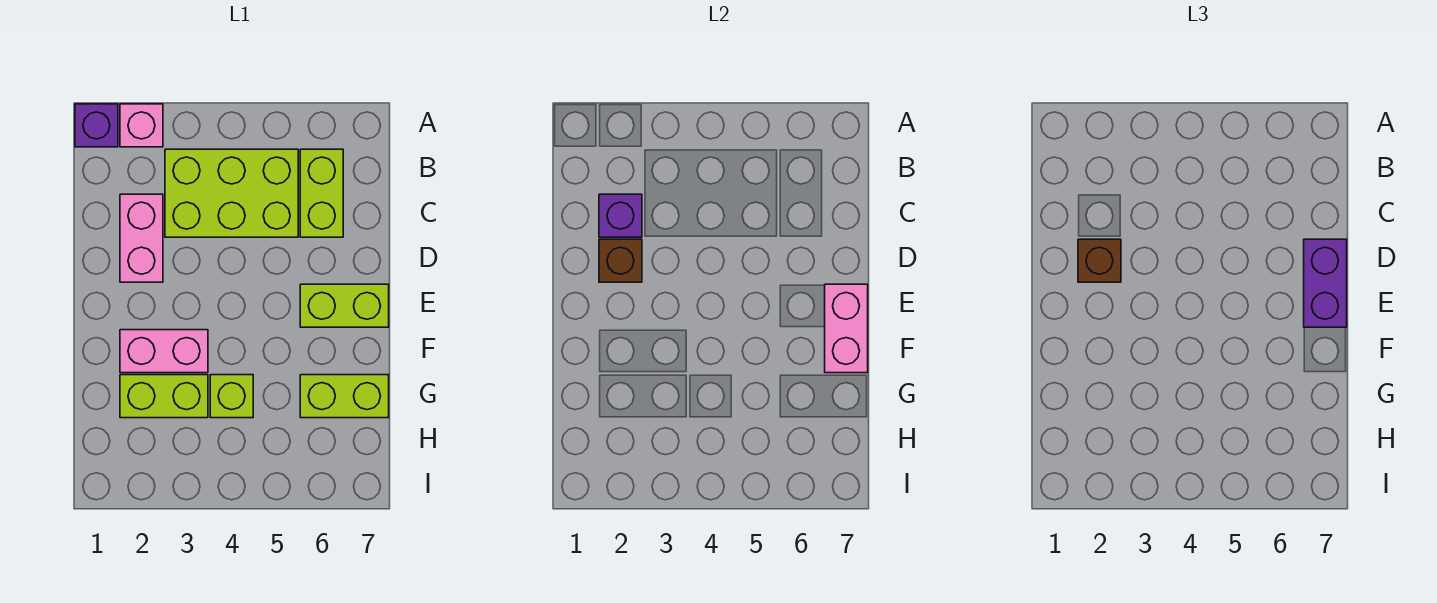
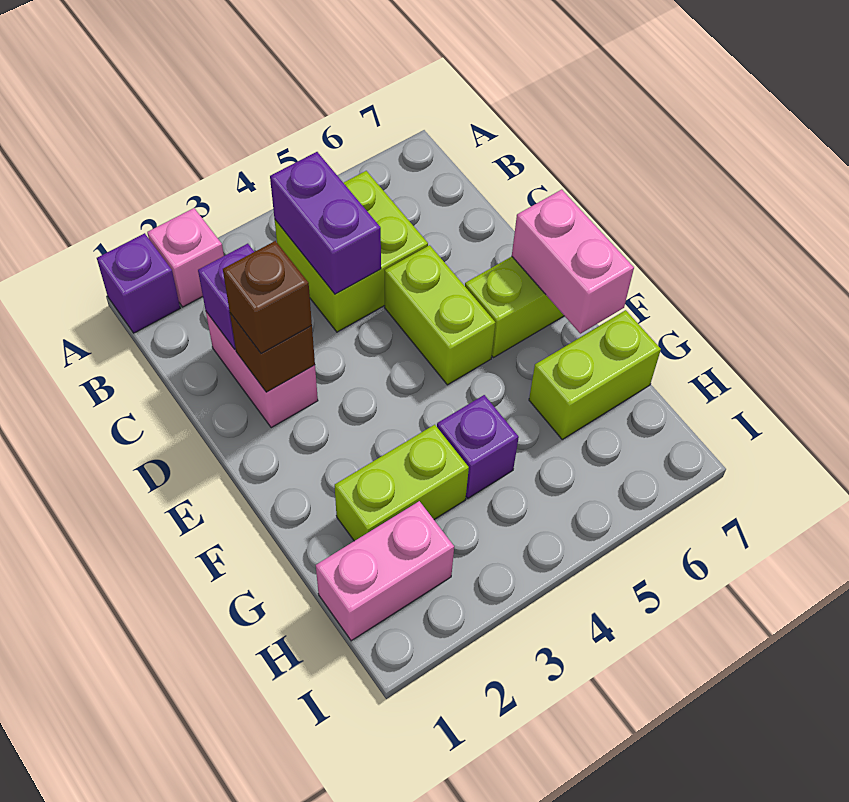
lime brick B3:C5 level 1 -> lime brick B4:C5 level 1
lime brick B6:C6 level 1 -> lime brick D5:E5 level 1
purple brick D7:E7 level 3 -> purple brick B4:C4 level 2
pink brick F2:F3 level 1 -> pink brick H1:H2 level 1
lime brick G4 level 1 -> purple brick G4 level 1

